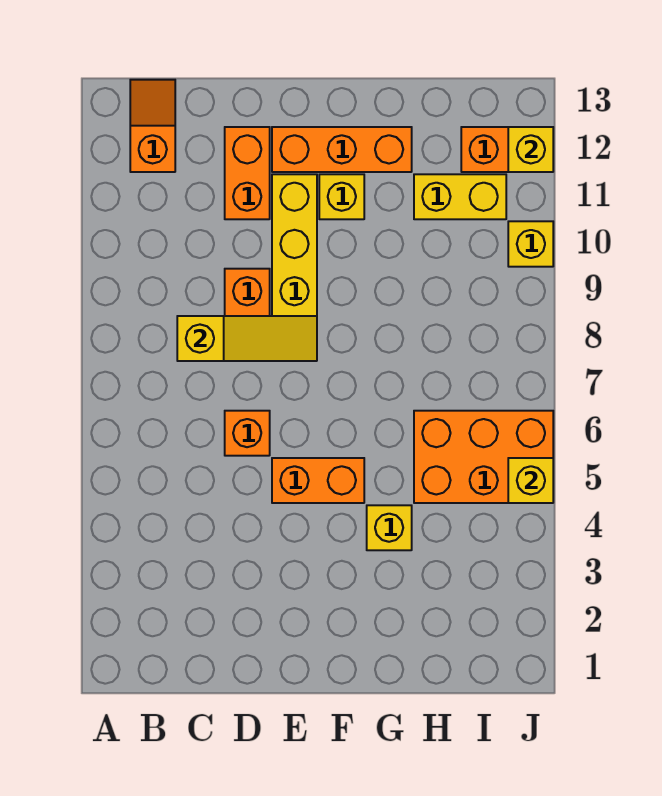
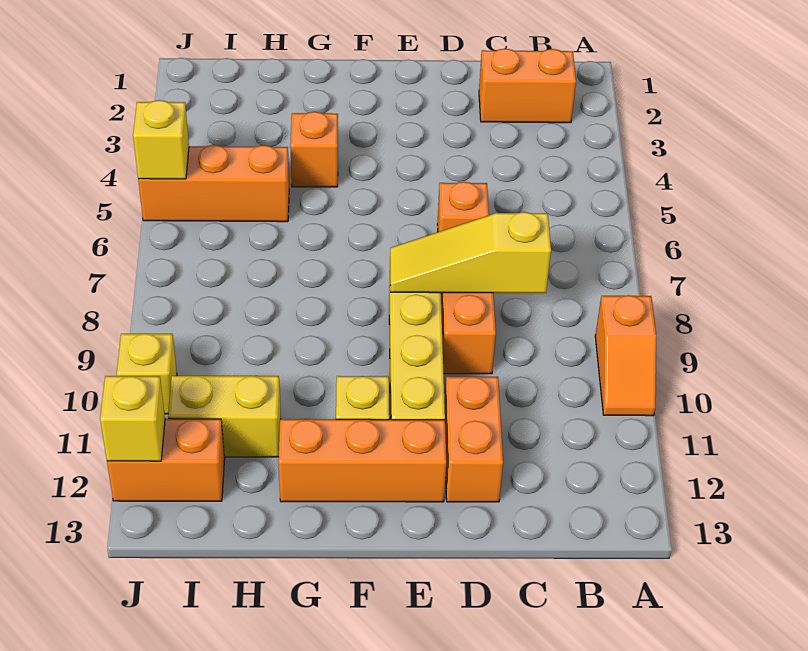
orange slope B12:B13 level 1 top 12 -> orange slope A9:A10 level 1 top 9
orange brick E5:F5 level 1 -> orange brick B2:C2 level 1
yellow brick G4 level 1 -> orange brick G4 level 1
orange brick H5:J6 level 1 -> orange brick H5:J5 level 1

